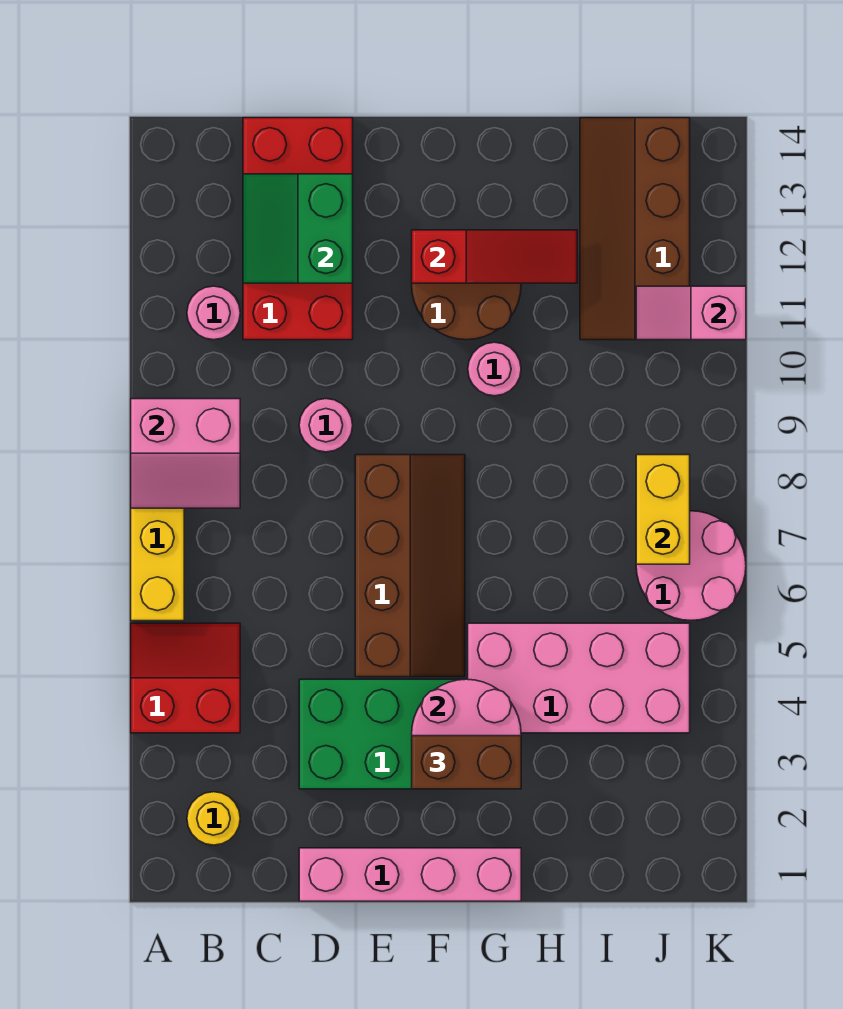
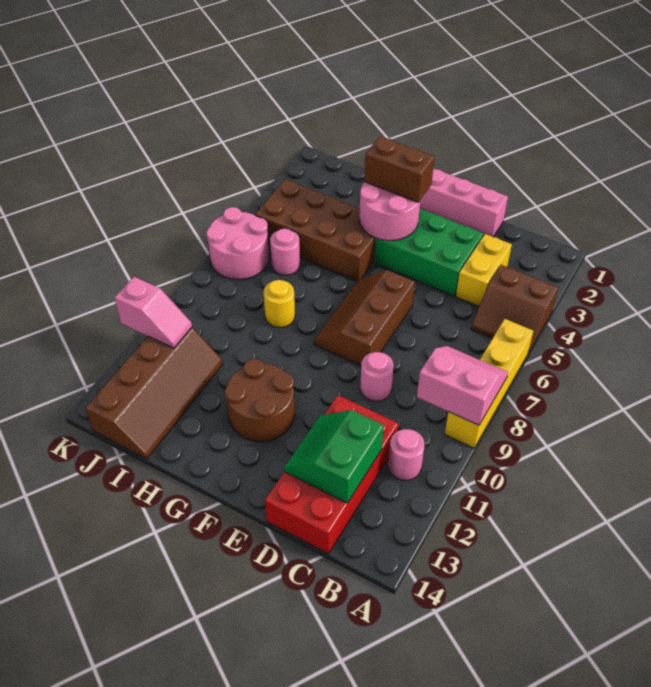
red slope A4:B5 level 1 top 4 -> brown slope A4:B5 level 1 top 4
yellow round brick B2 level 1 -> yellow round brick H8 level 1
green slope C12:D13 level 2 top D -> green slope C12:D13 level 2 top C
brown slope E5:F8 level 1 top E -> brown slope E6:F8 level 1 top E
red slope F12:H12 level 2 top F -> none
pink brick G4:J5 level 1 -> brown brick G4:J5 level 1
pink round brick G10 level 1 -> pink round brick I6 level 1
yellow brick J7:J8 level 2 -> yellow brick C3:C4 level 1

